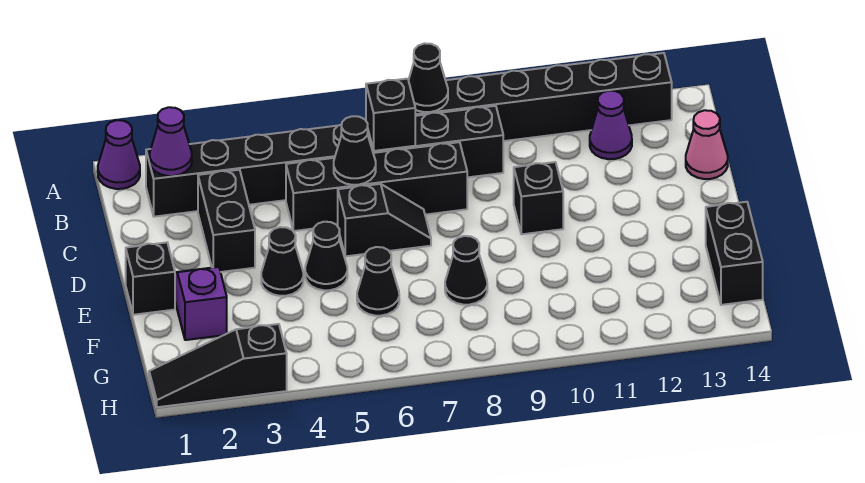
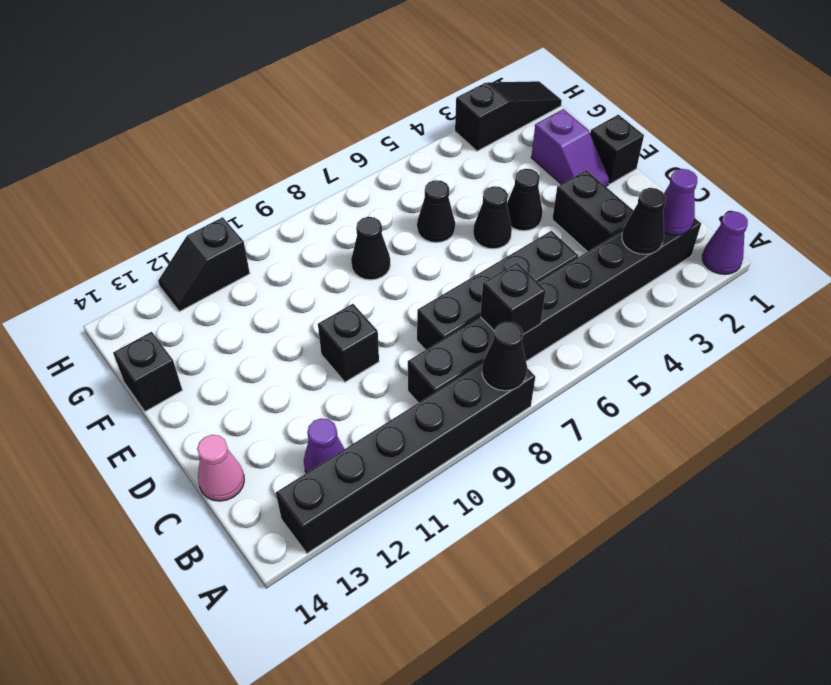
black cone C6 level 2 -> black cone B3 level 2
black slope D6:D7 level 1 top 6 -> black slope H11:H12 level 1 top 11
black brick F14:G14 level 1 -> black brick F14 level 1

